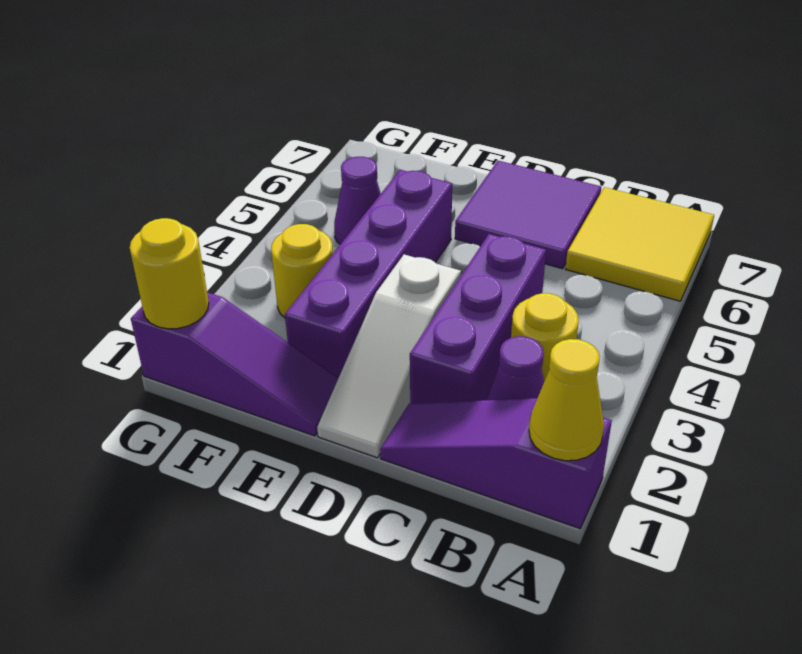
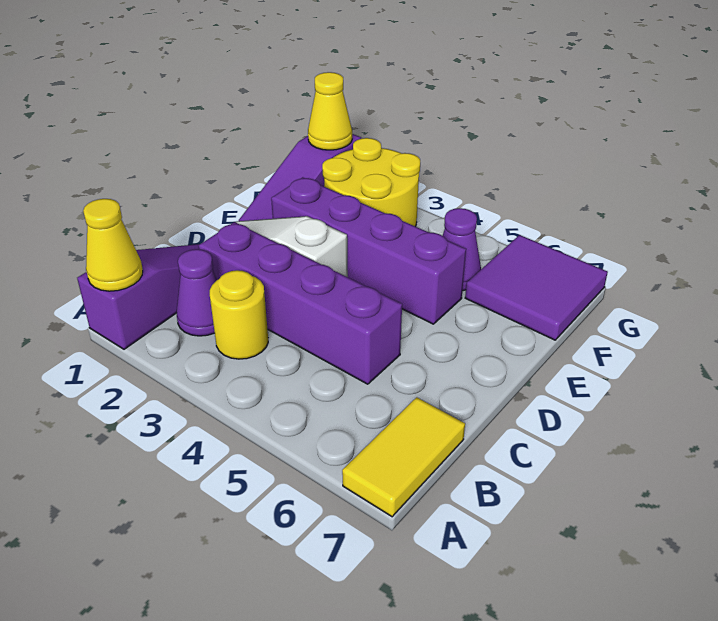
yellow tile A6:B7 level 1 -> yellow tile A7:B7 level 1
purple brick C2:C4 level 1 -> purple brick C2:C5 level 1
purple tile C6:D7 level 1 -> purple tile F6:G7 level 1
yellow round brick F3 level 1 -> yellow round brick F2:G3 level 1
yellow round brick G1 level 2 -> yellow cone G1 level 2

